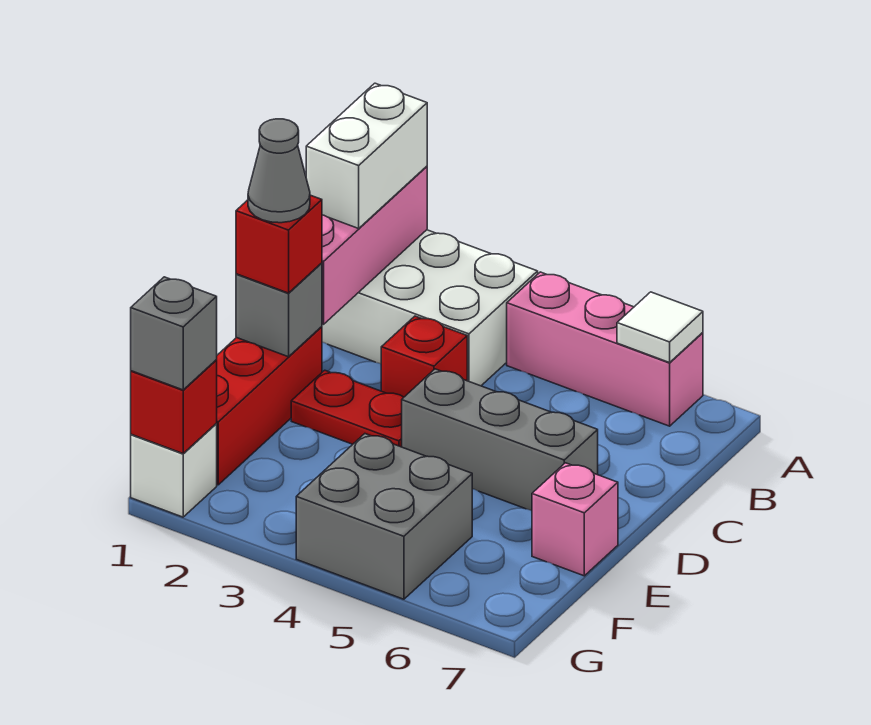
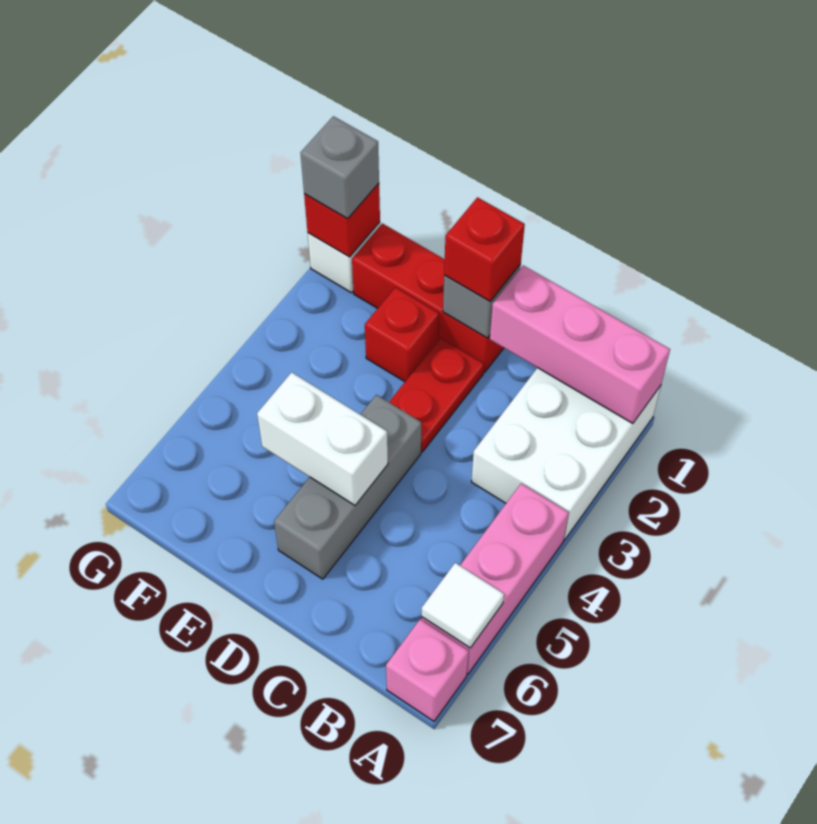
white brick A1:B1 level 3 -> white brick D5:E5 level 2
red brick C3 level 1 -> red brick E2 level 1
grey cone D1 level 4 -> none
pink brick E7 level 1 -> pink brick A7 level 1
grey brick F4:G5 level 1 -> none

